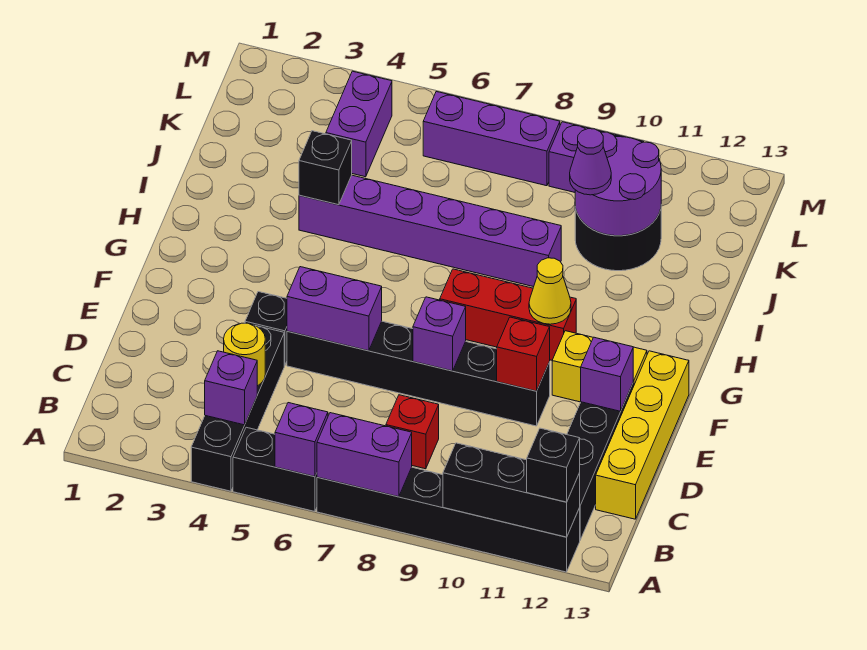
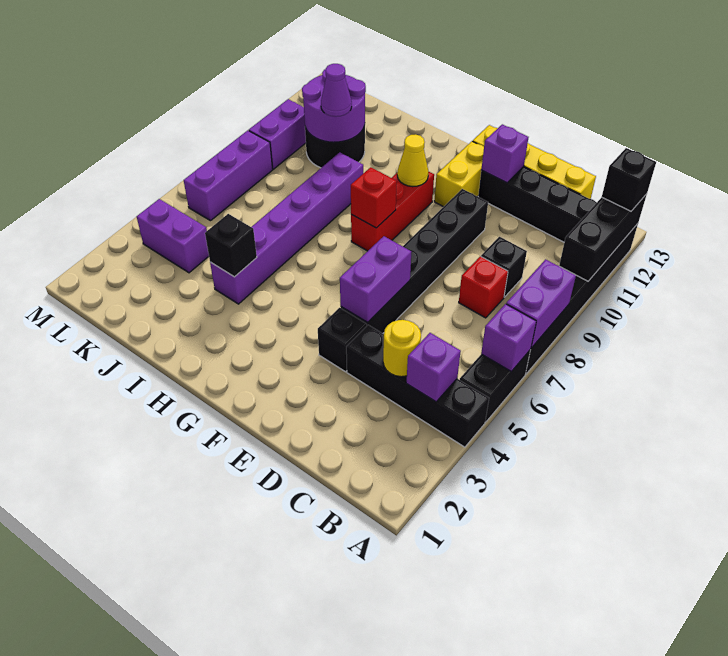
none -> black brick C9 level 1
purple brick E8 level 2 -> none
red brick E10 level 2 -> red brick G8 level 2

